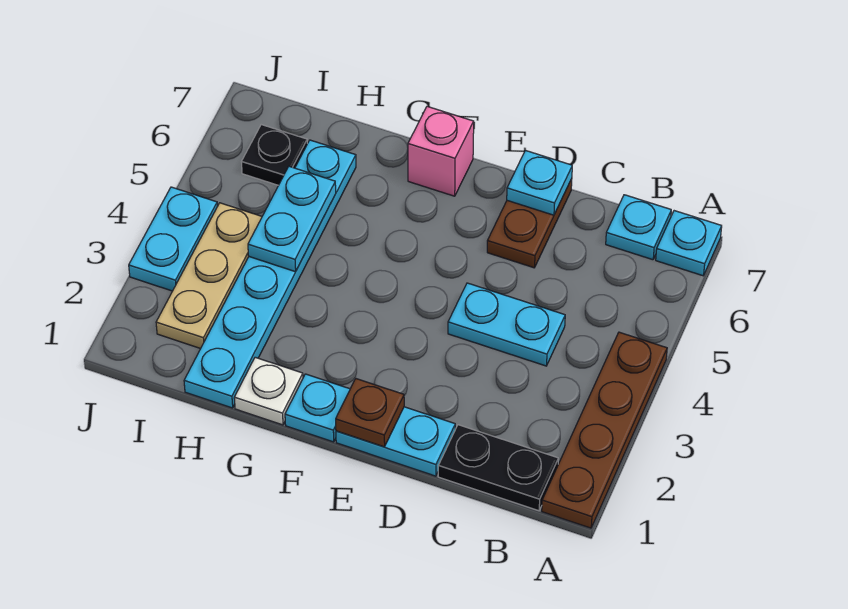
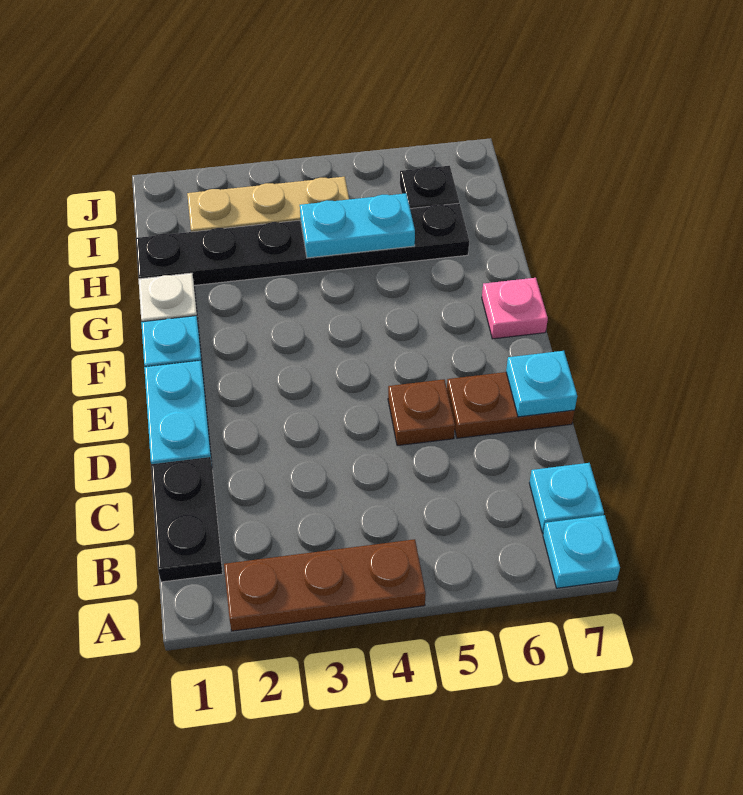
brown plate A1:A4 level 1 -> brown plate A2:A4 level 1
cyan plate C4:D4 level 1 -> none
brown plate E1 level 2 -> brown plate D5 level 1
pink brick F7 level 1 -> pink plate F7 level 1
cyan plate H1:H6 level 1 -> black plate H1:H6 level 1
cyan plate J3:J4 level 1 -> none

